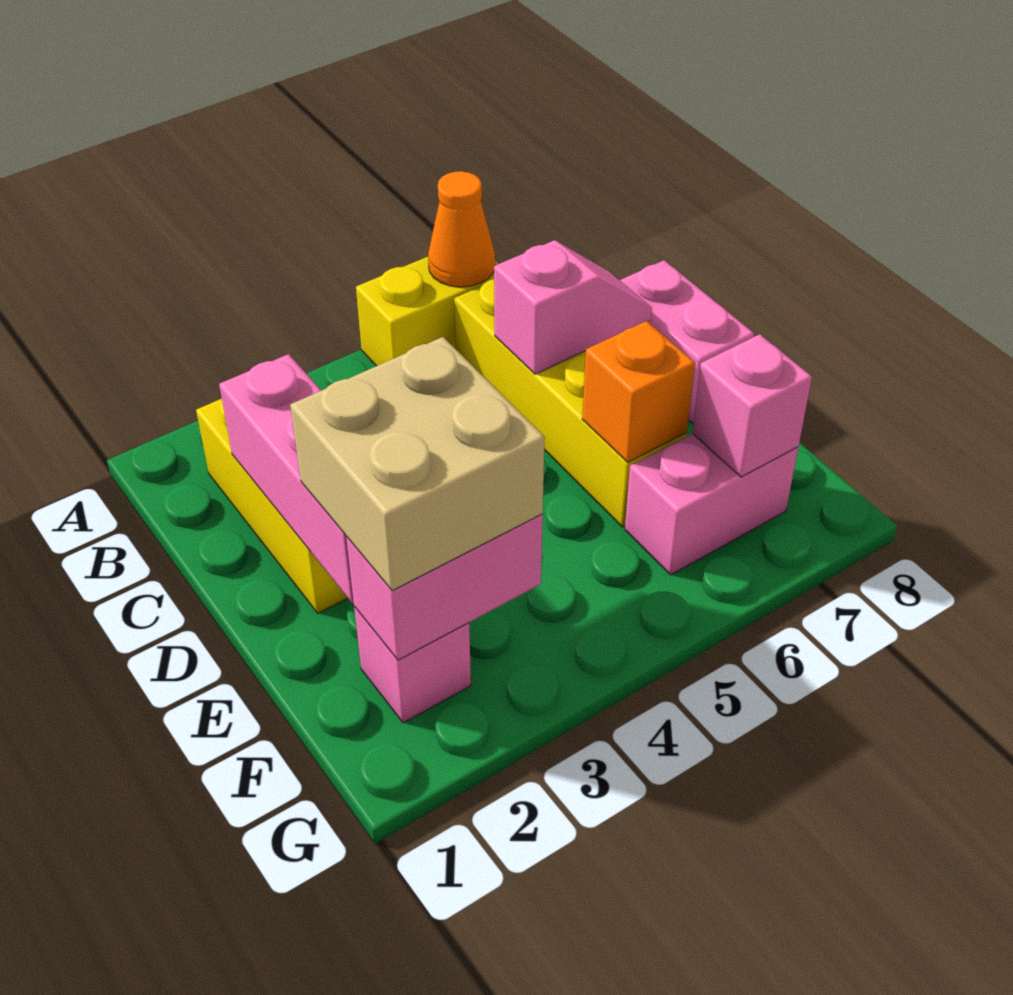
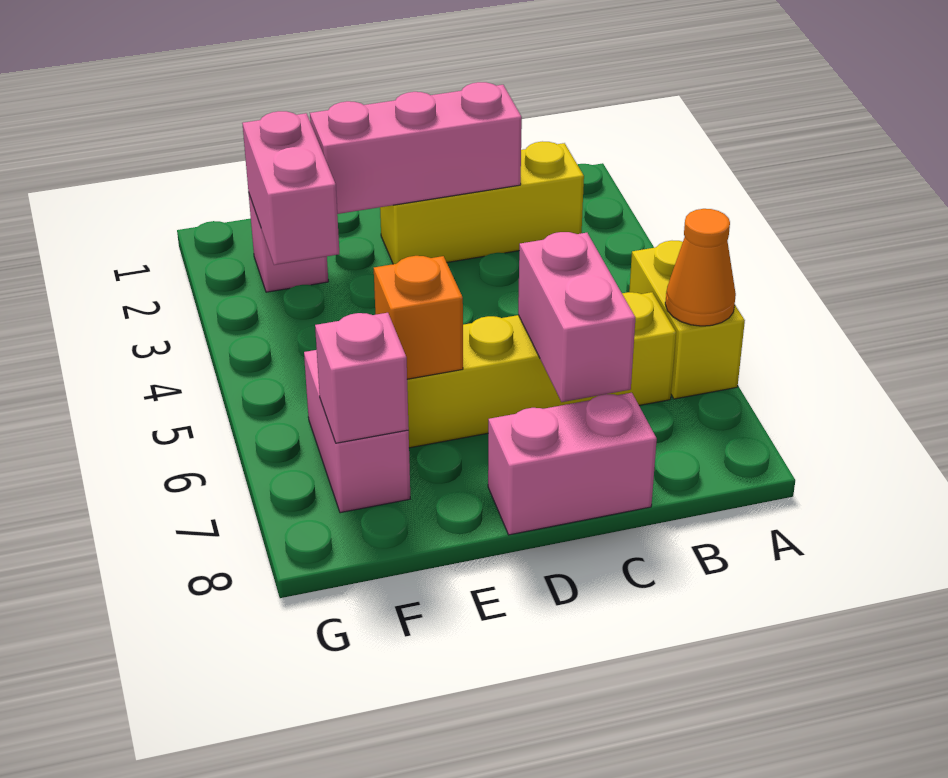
pink slope C6:C7 level 2 top 6 -> pink brick C6:C7 level 2
tan brick E2:F3 level 3 -> none

